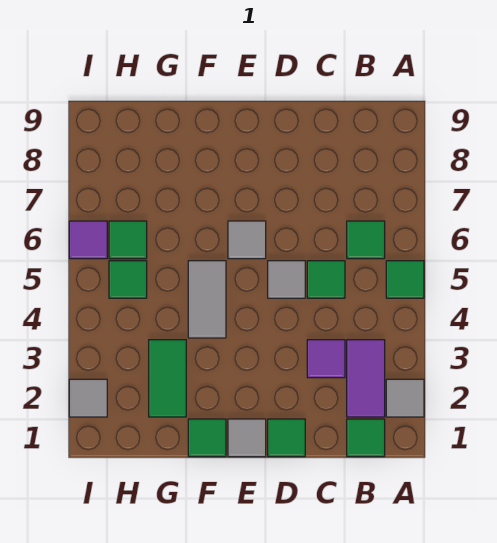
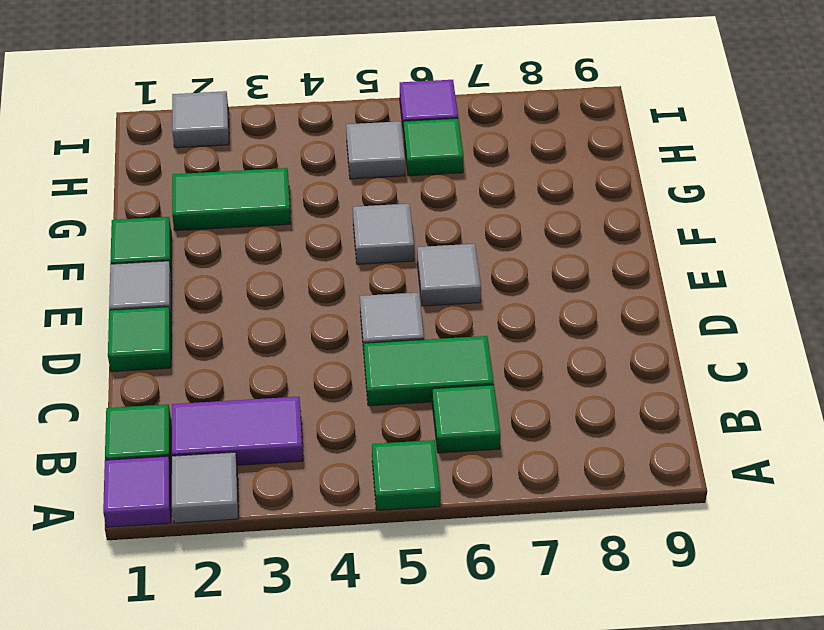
purple tile C3 level 1 -> purple tile A1 level 1
green tile C5 level 1 -> green tile C5:C6 level 1
grey tile F4:F5 level 1 -> grey tile F5 level 1
green tile H5 level 1 -> grey tile H5 level 1

